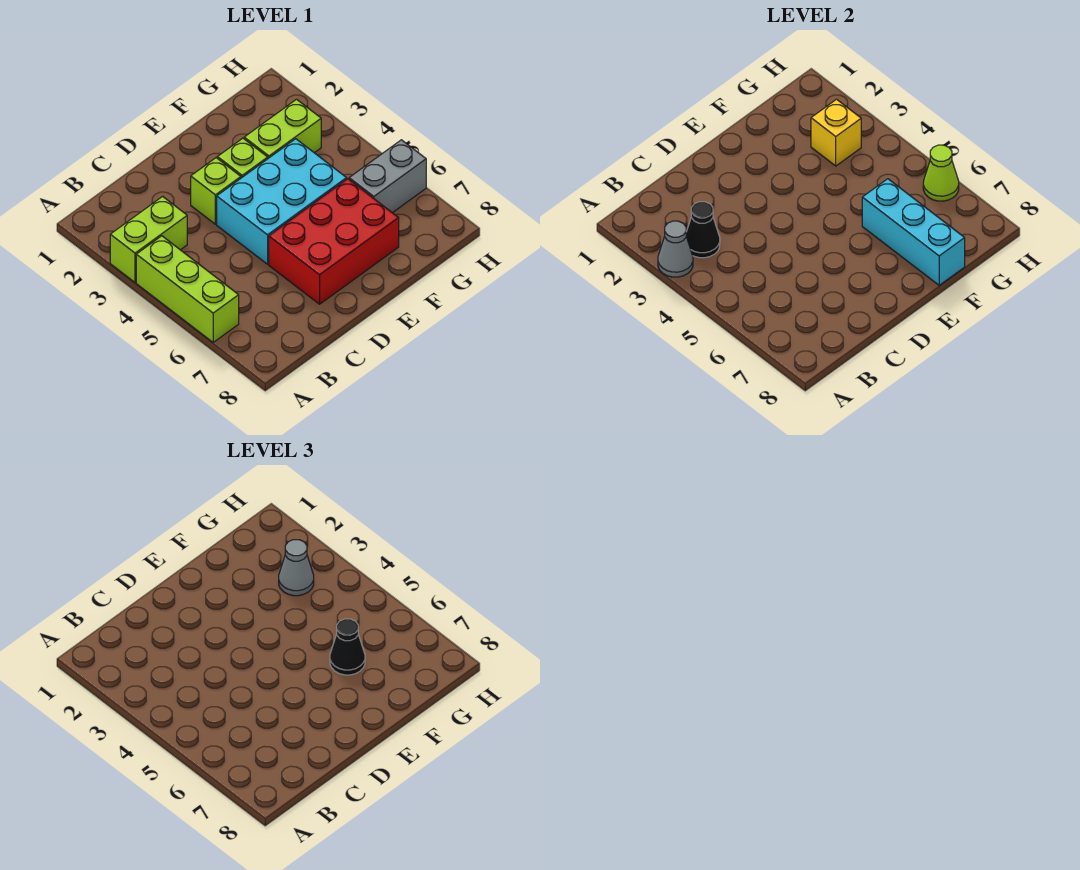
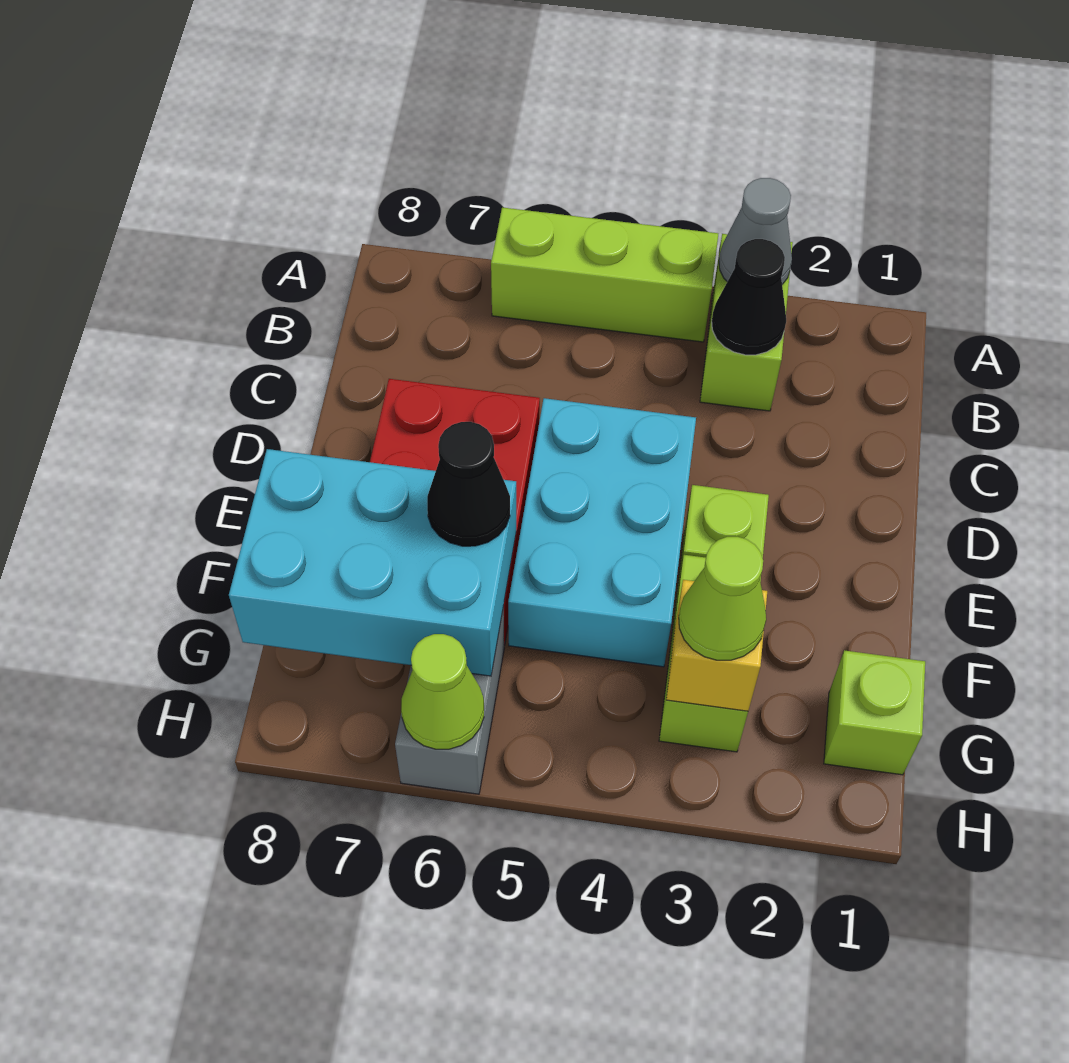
lime brick D3 level 1 -> lime brick G1 level 1
cyan brick F6:F8 level 2 -> cyan brick F6:G8 level 2
grey cone G3 level 3 -> lime cone G3 level 3

